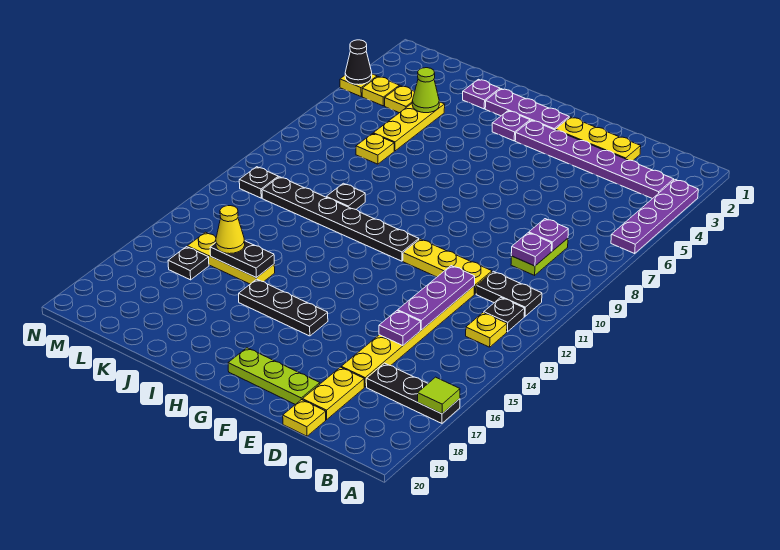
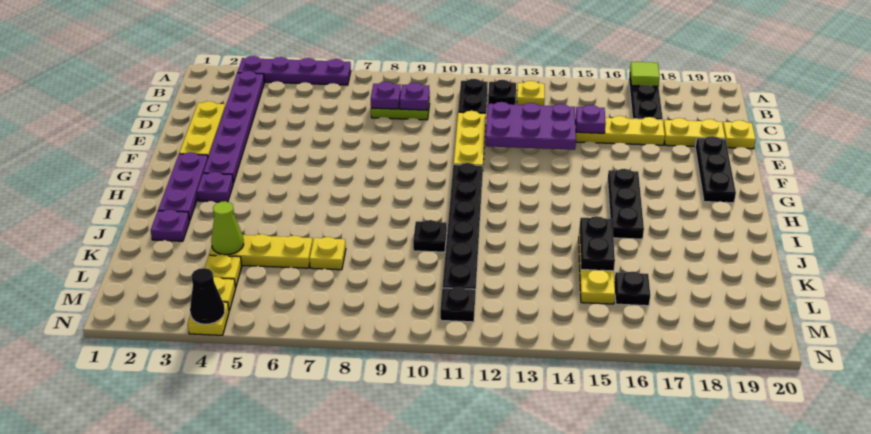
purple plate D12:D14 level 2 -> purple plate D12:E14 level 2
lime plate E19:G19 level 1 -> black plate E19:G19 level 1
yellow cone K15 level 3 -> none

